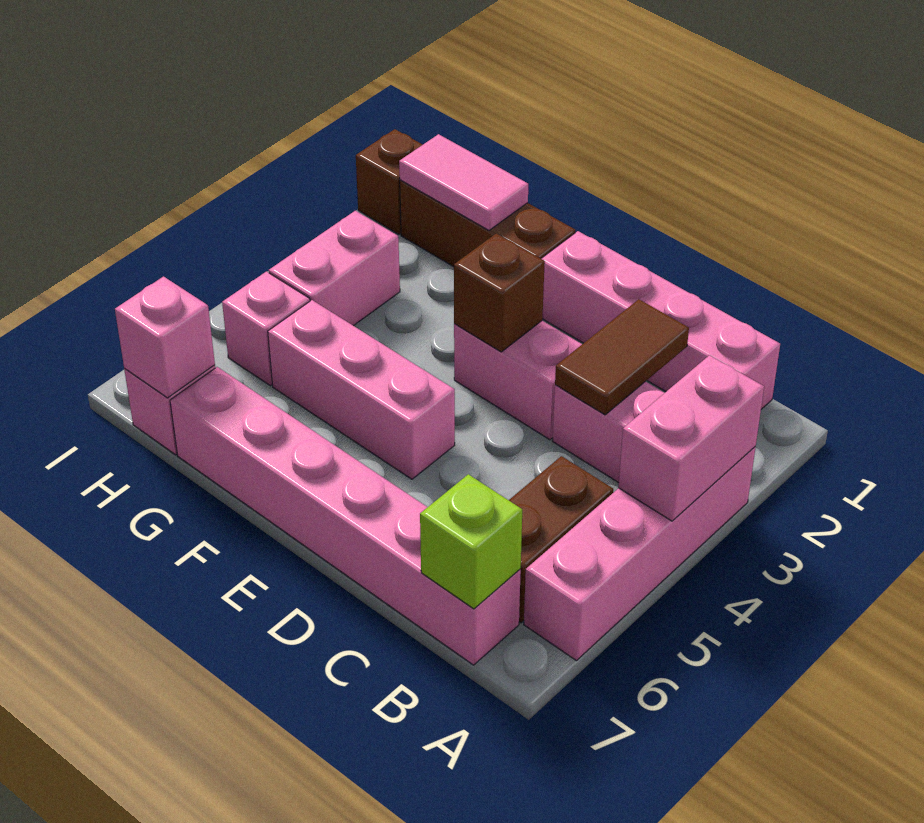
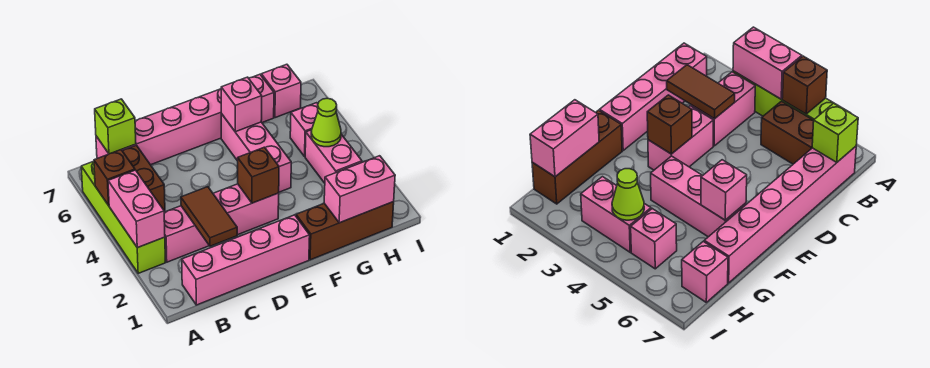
pink brick A3:A6 level 1 -> lime brick A3:A6 level 1
pink brick E5:G5 level 1 -> pink brick F4:F6 level 1
pink tile G1:H1 level 2 -> pink brick G1:H1 level 2
none -> lime cone H4 level 2
pink brick H7 level 2 -> pink brick F6 level 2
brown brick I1 level 1 -> brown brick A5 level 2

